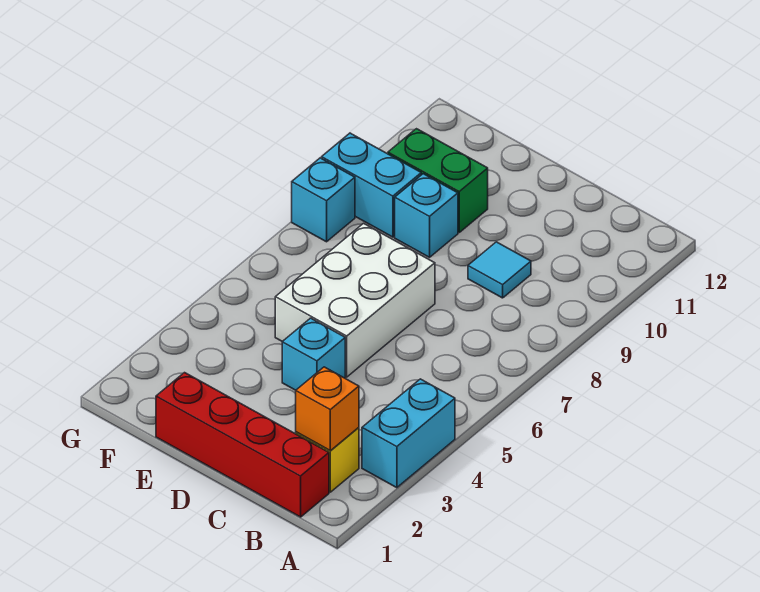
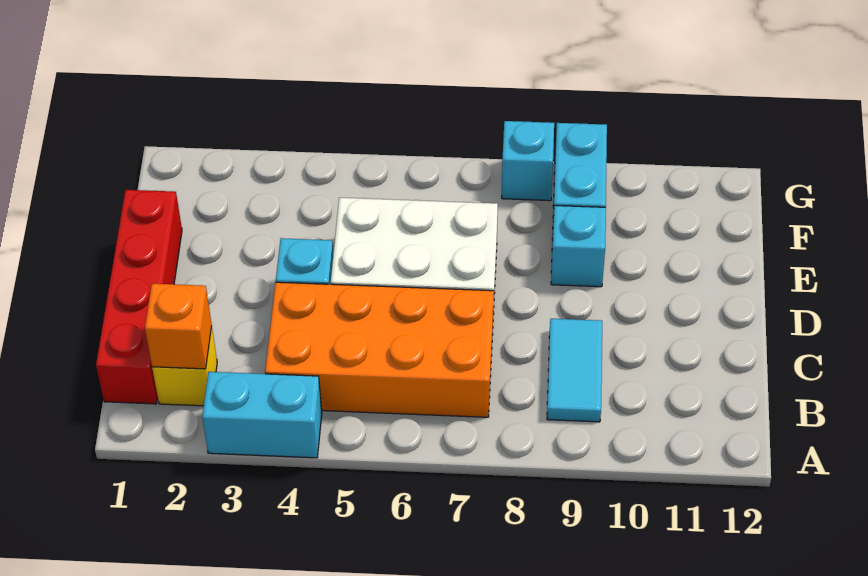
none -> orange brick B4:C7 level 1
cyan tile C9 level 1 -> cyan tile B9:C9 level 1
green brick E10:F10 level 1 -> none

